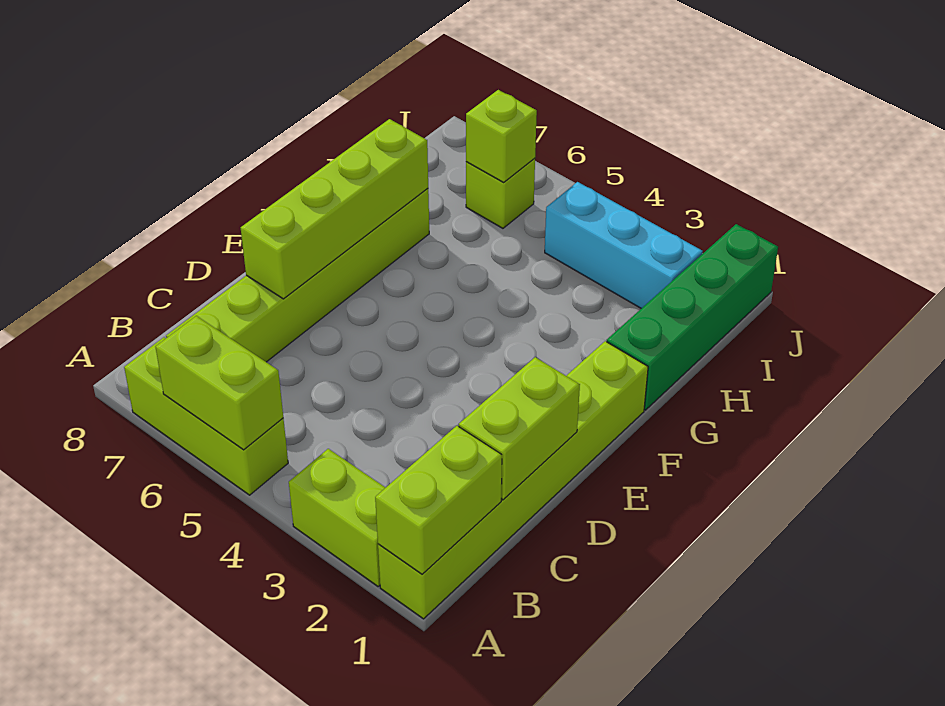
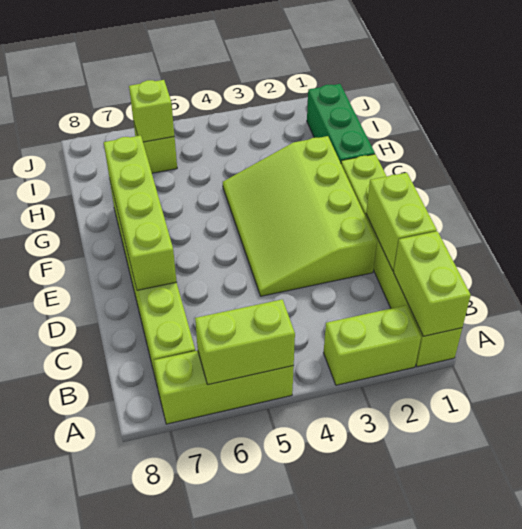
none -> lime slope D2:G4 level 1 top 2
green brick G1:J1 level 1 -> green brick G1:I1 level 1
cyan brick I2:I4 level 1 -> none

